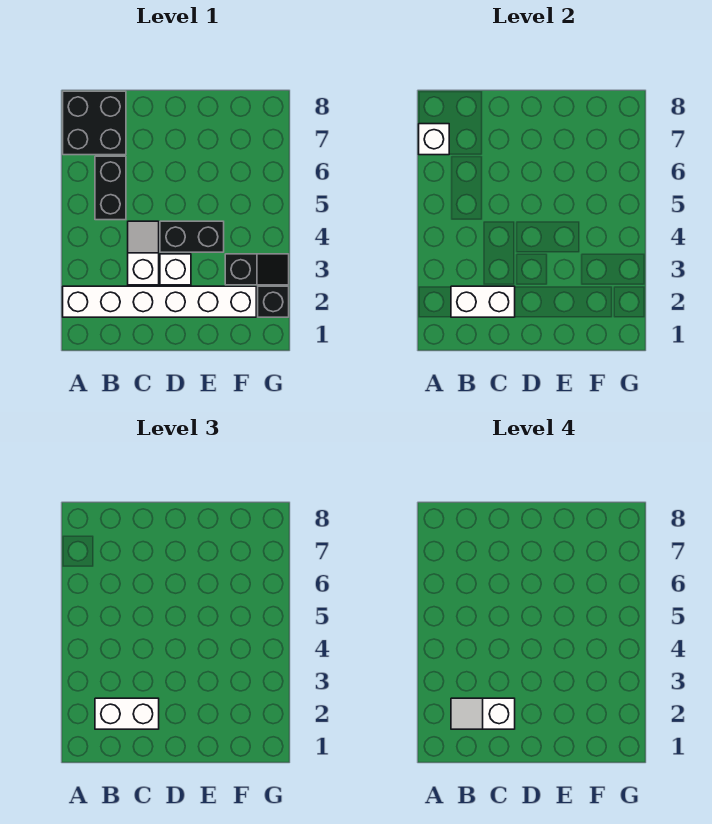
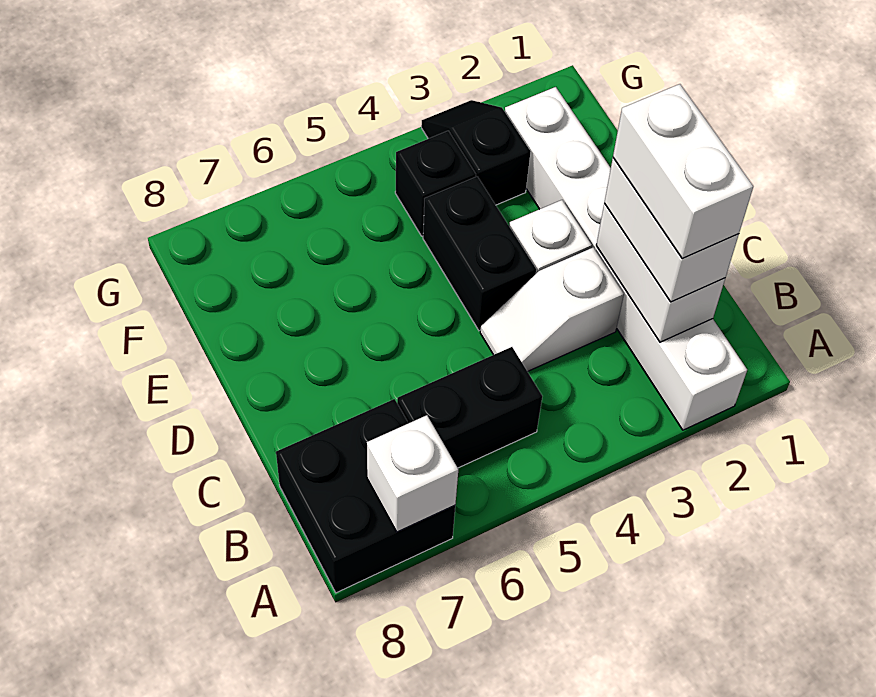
white slope B2:C2 level 4 top C -> white brick B2:C2 level 4
black brick G2 level 1 -> black brick F4 level 1

